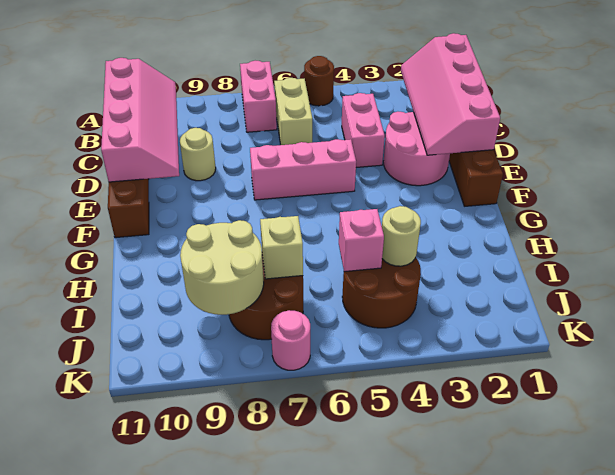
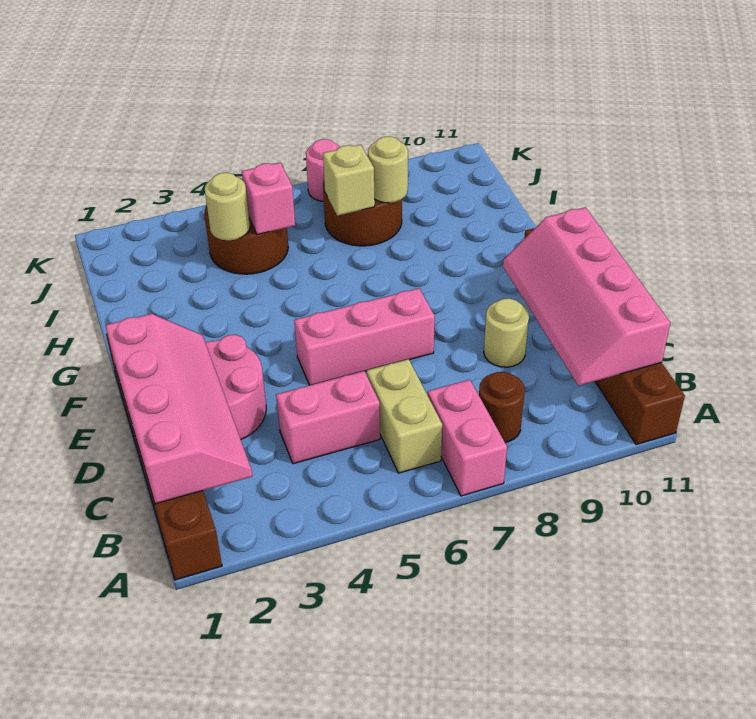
brown round brick A5 level 1 -> brown round brick B8 level 1
pink brick C4:D4 level 1 -> pink brick C4:C5 level 1
tan round brick I8:J9 level 2 -> tan round brick I8 level 2

